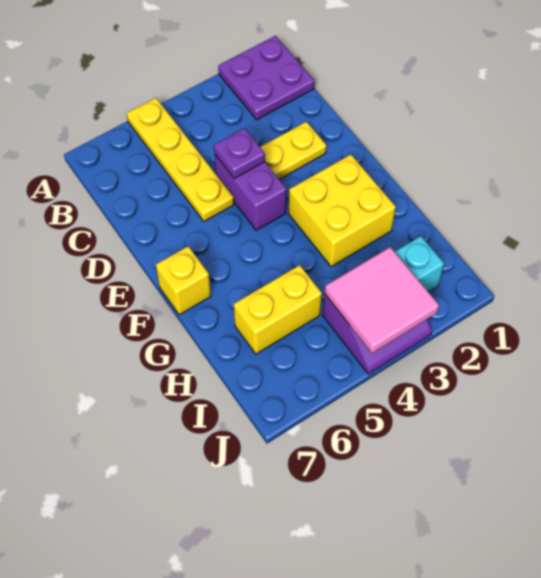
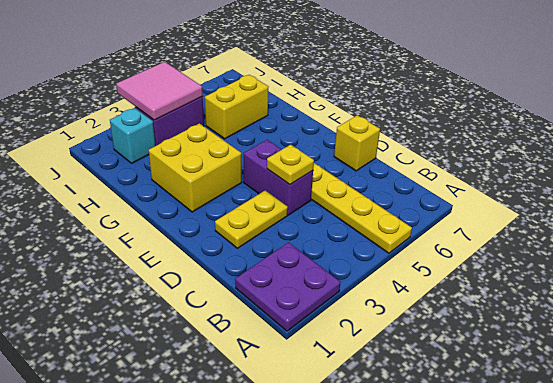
purple plate D4 level 2 -> yellow plate D4 level 2
yellow brick F7 level 1 -> yellow brick D7 level 1

